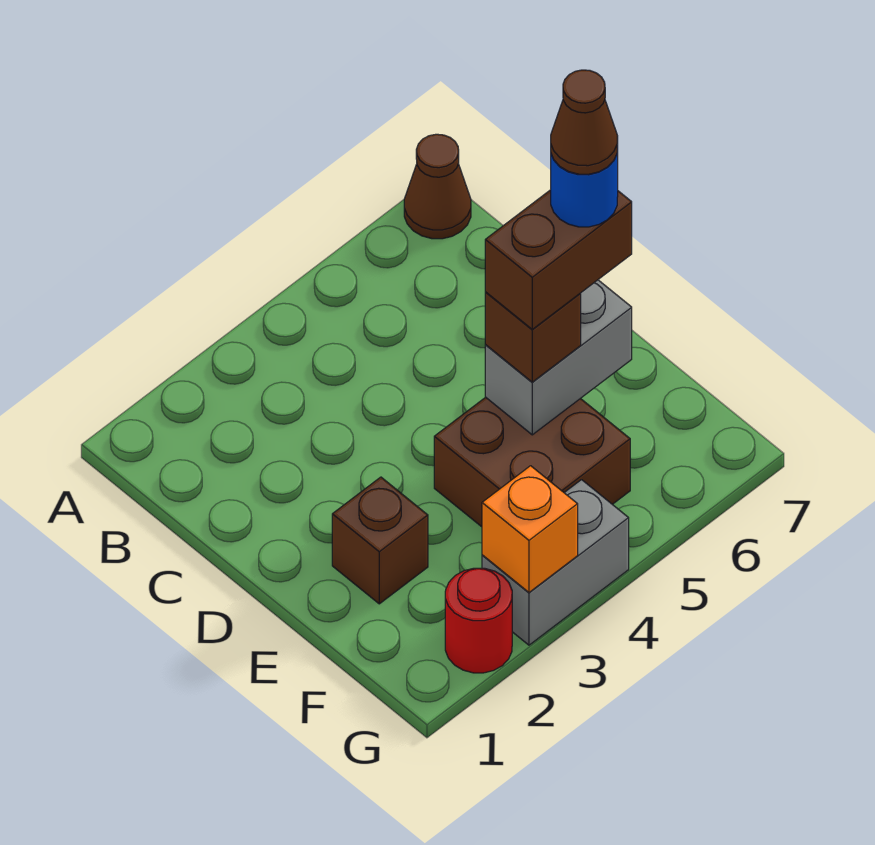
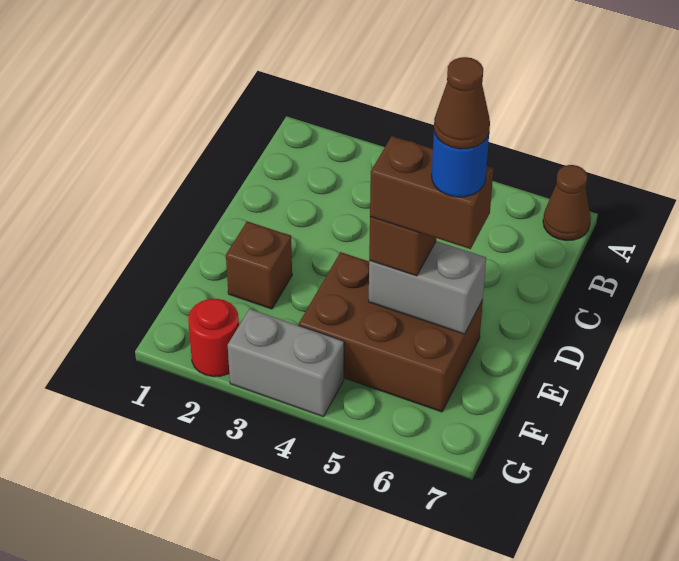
brown brick E4:F5 level 1 -> brown brick E4:F6 level 1
orange brick G3 level 2 -> none

